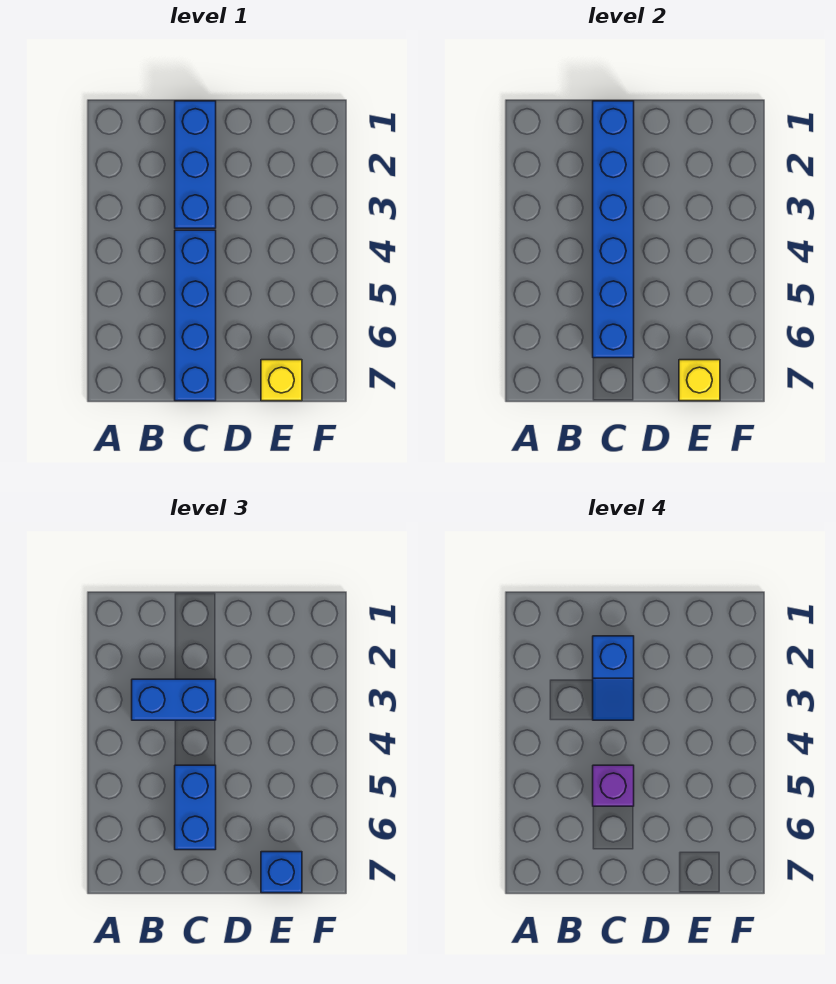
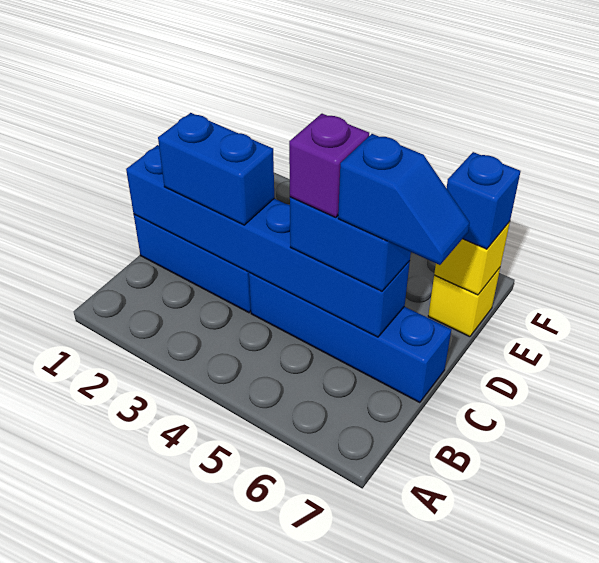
blue brick B3:C3 level 3 -> blue brick C2:C3 level 3
blue slope C2:C3 level 4 top 2 -> blue slope C6:C7 level 4 top 6

